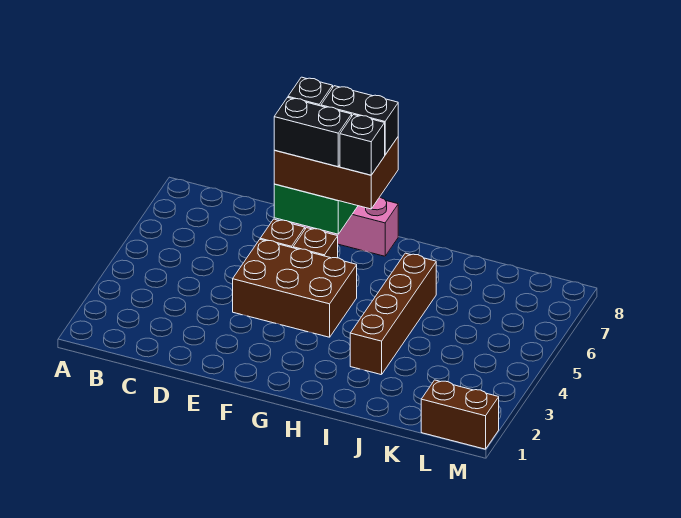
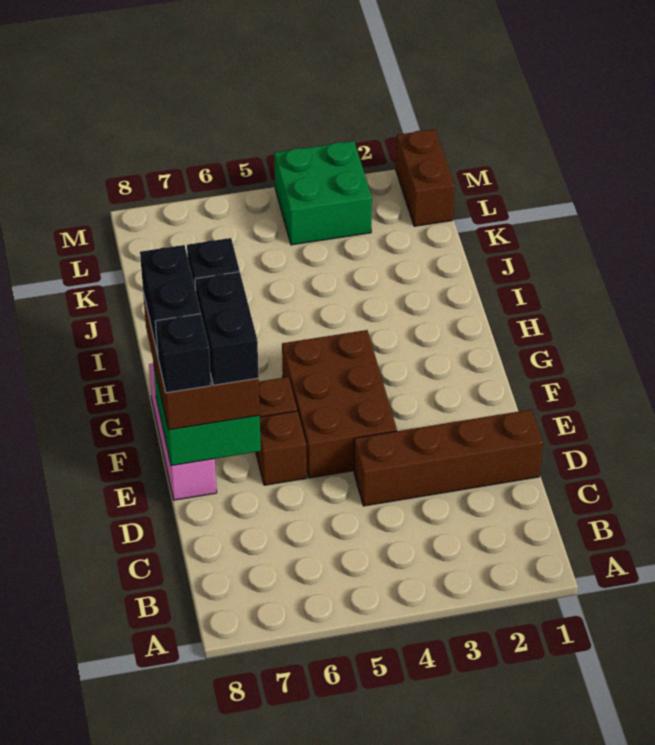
brown brick I3:I6 level 1 -> brown brick D1:D4 level 1
none -> green brick L3:M4 level 1

